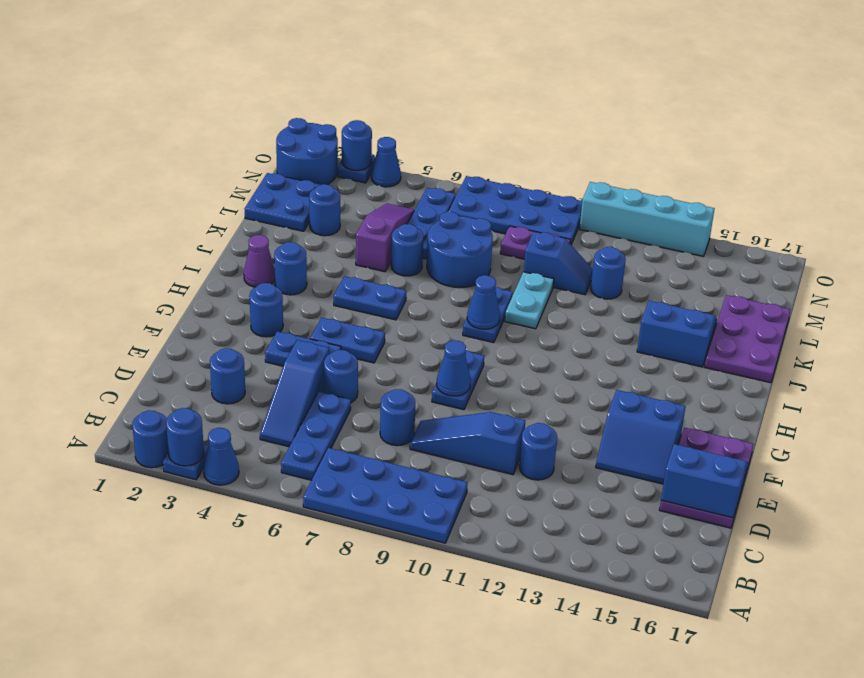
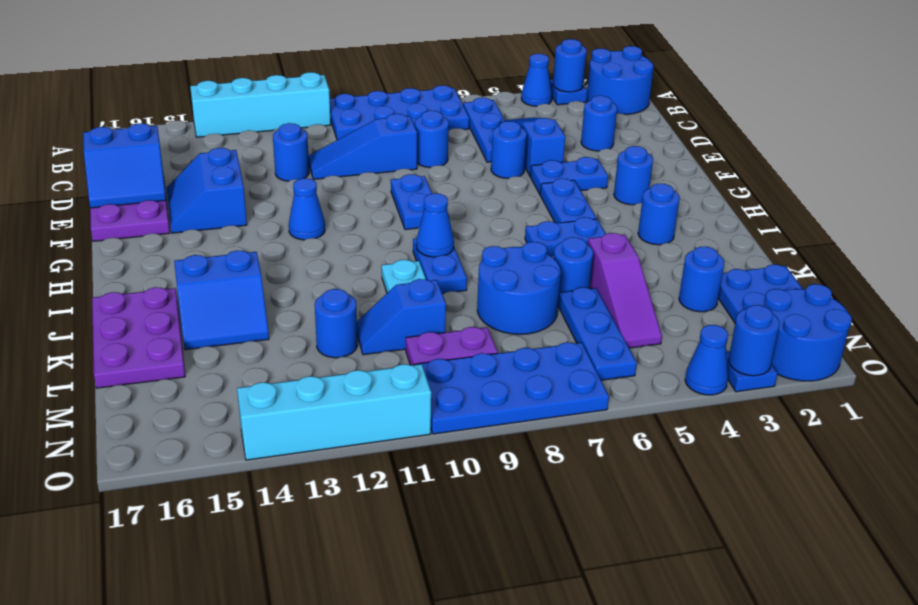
blue round brick A2 level 1 -> blue round brick A1:B2 level 1
none -> cyan brick A11:A14 level 1
blue slope D9:D11 level 1 top 11 -> blue slope D9:D11 level 1 top 9
blue slope E14:F15 level 1 top F -> blue slope E14:F15 level 1 top 14
blue cone F9 level 2 -> blue cone G12 level 1
blue plate G5:G6 level 1 -> blue plate G5:H5 level 1
purple cone I2 level 1 -> none

